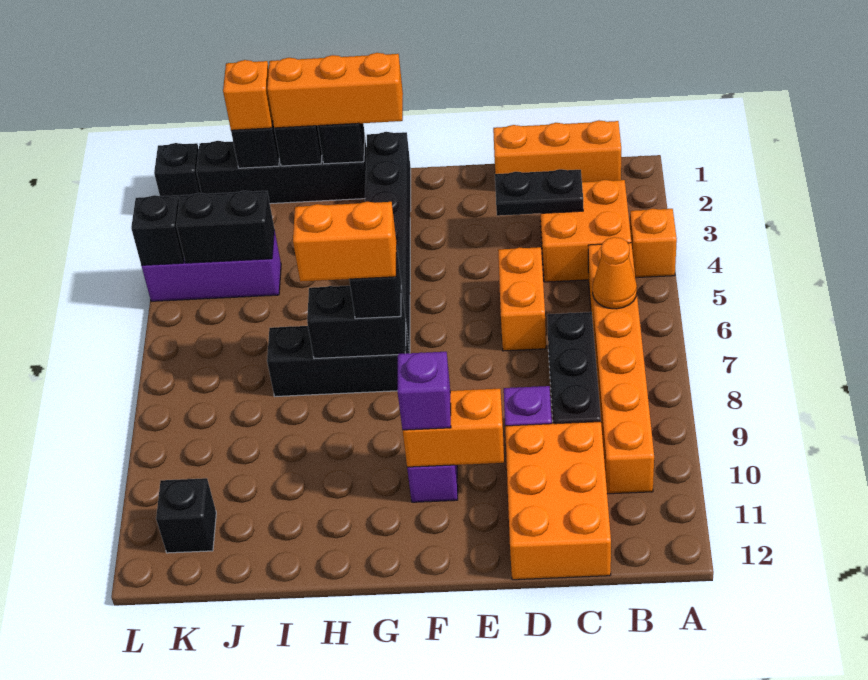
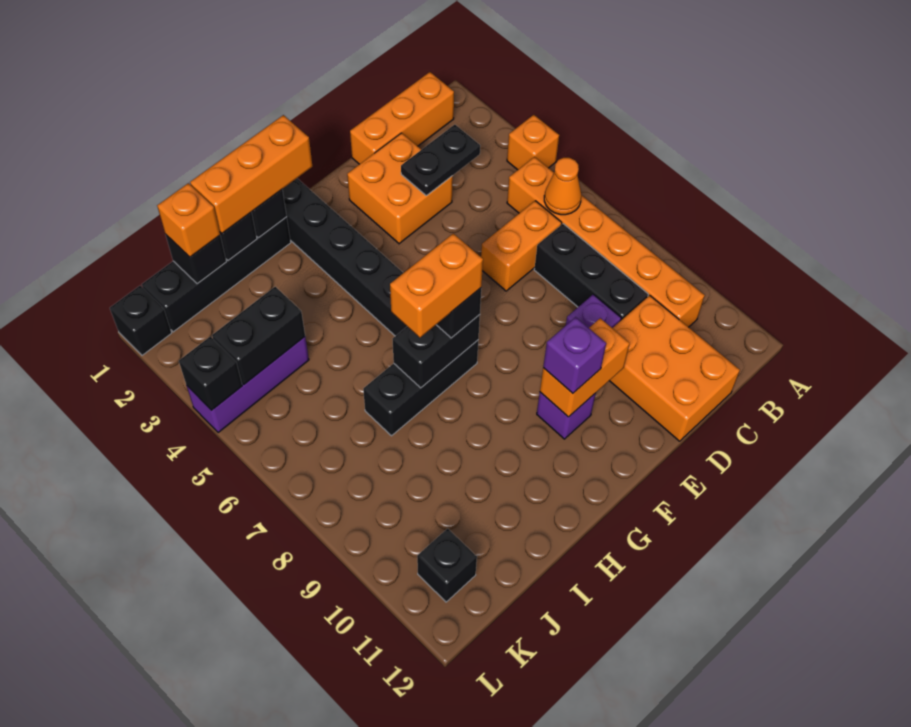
orange brick B3:C4 level 1 -> orange brick D2:E3 level 1
orange brick D5:D6 level 1 -> orange brick C6:D6 level 1

